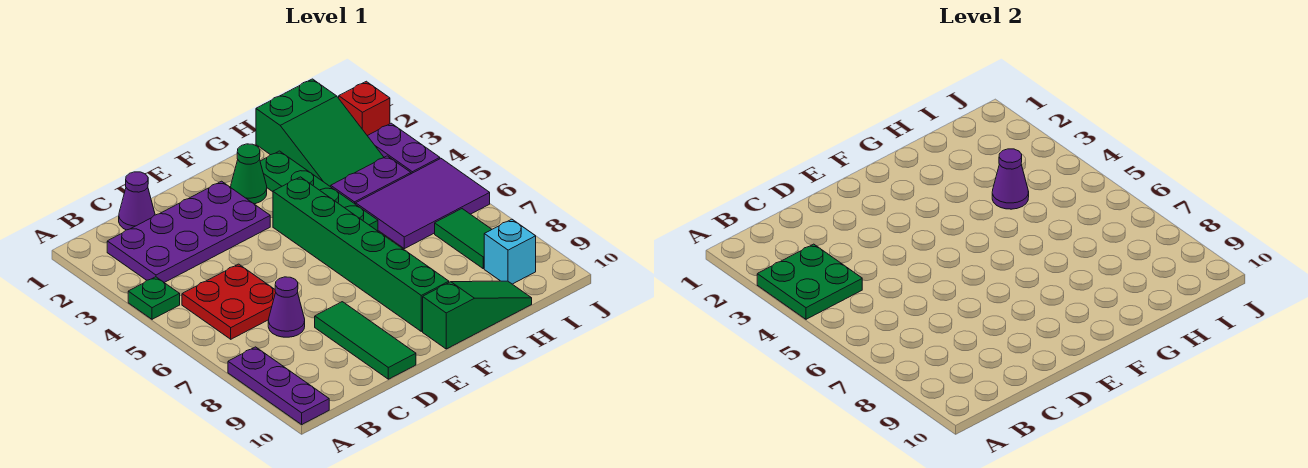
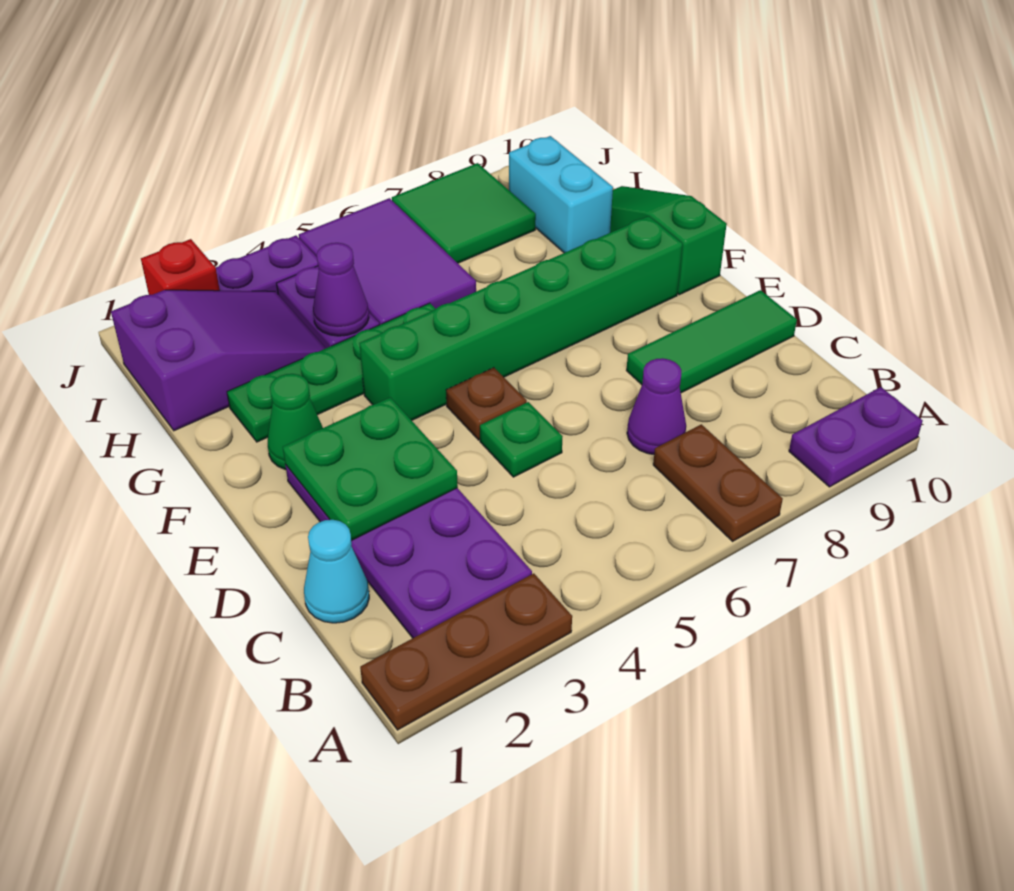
none -> brown plate A1:A3 level 1
green plate A3:B4 level 2 -> green plate D2:E3 level 2
green plate A4 level 1 -> green plate D5 level 1
none -> brown plate A7:B7 level 1
purple plate A8:A10 level 1 -> purple plate A9:A10 level 1
red plate B5:C6 level 1 -> none
purple cone C1 level 1 -> cyan cone C1 level 1
none -> brown plate E5 level 1
green slope H1:I3 level 1 top 1 -> purple slope H1:I3 level 1 top 1
green tile I7:I8 level 1 -> green tile I7:J8 level 1
cyan brick I9 level 1 -> cyan brick H9:I9 level 1

